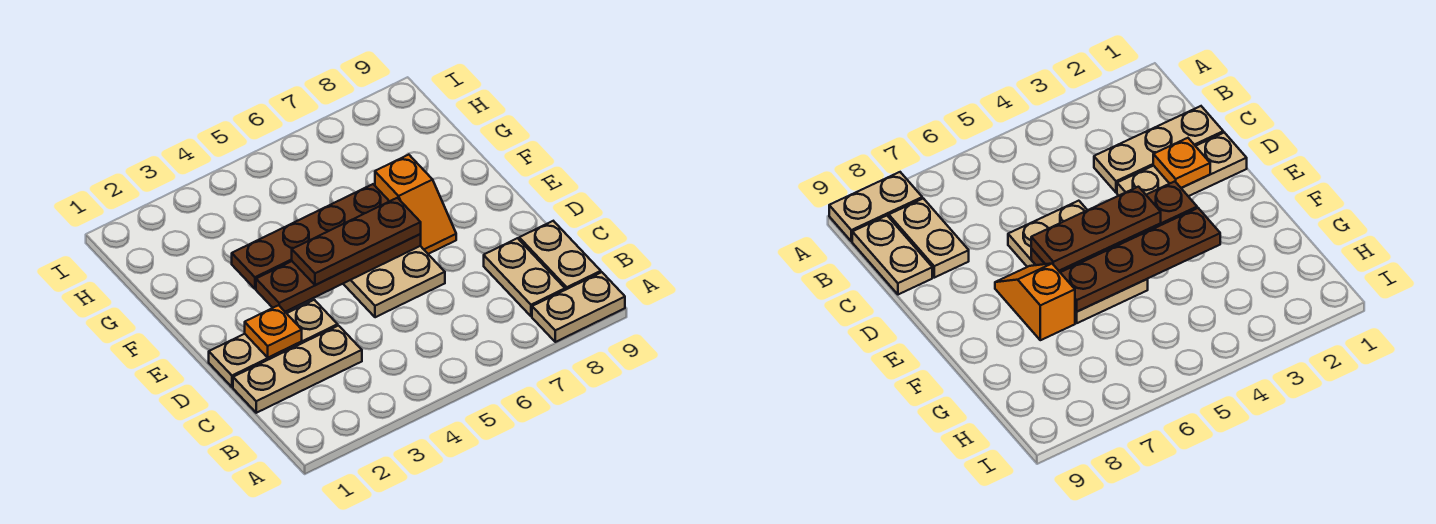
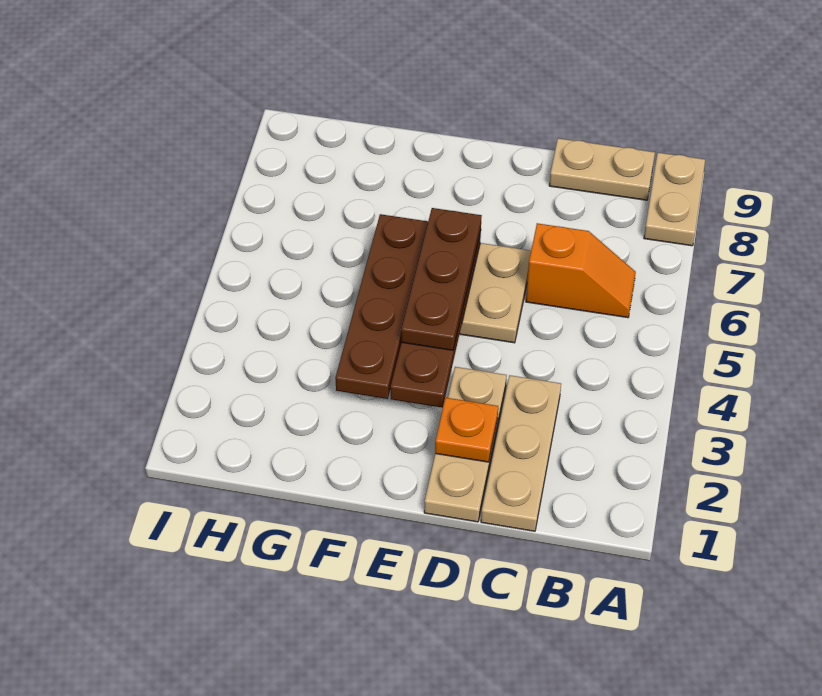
tan plate B8:C8 level 1 -> none
orange slope E7:F7 level 1 top F -> orange slope B6:C6 level 1 top C

